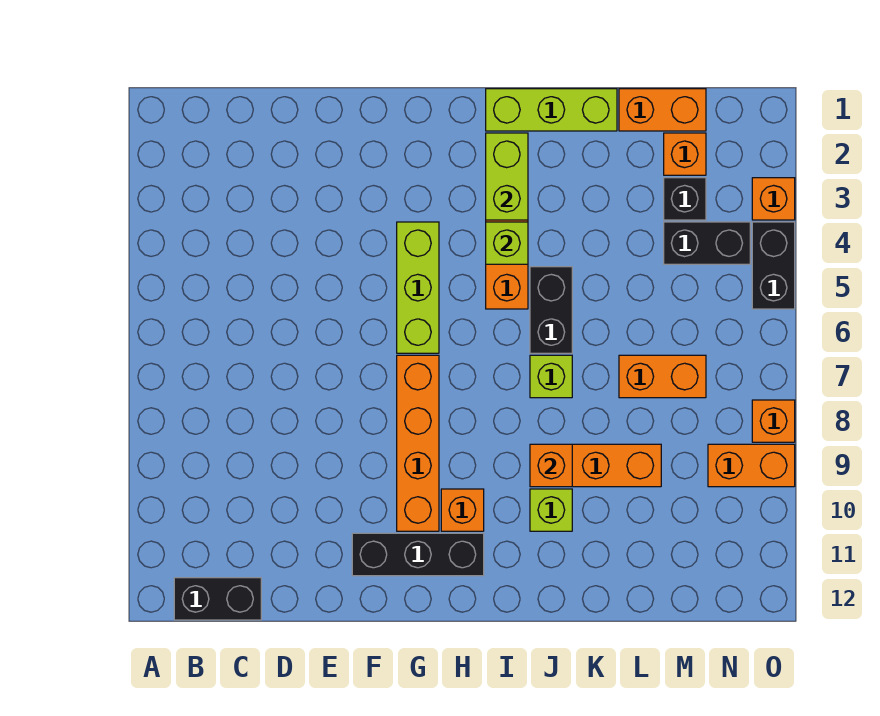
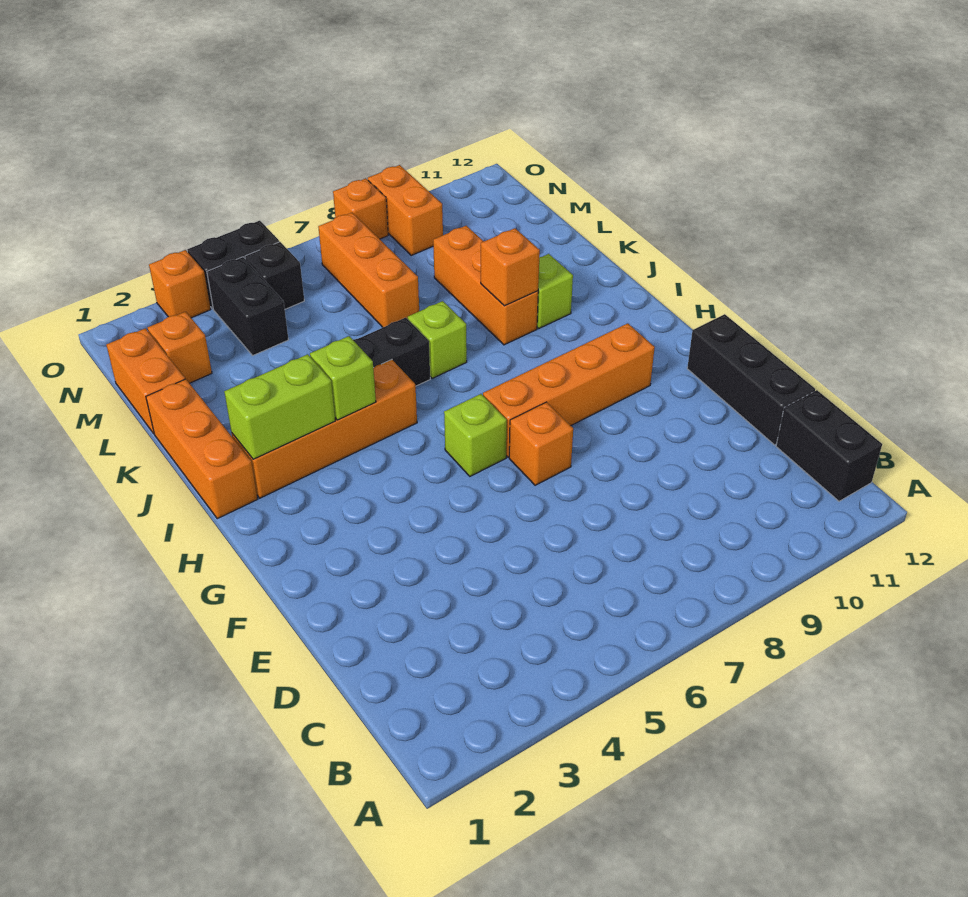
black brick F11:H11 level 1 -> black brick D12:F12 level 1
lime brick G4:G6 level 1 -> lime brick G6 level 1
orange brick H10 level 1 -> orange brick F7 level 1
lime brick I1:K1 level 1 -> orange brick I1:K1 level 1
orange brick L7:M7 level 1 -> orange brick L7:N7 level 1
black brick M3 level 1 -> black brick N5 level 1

